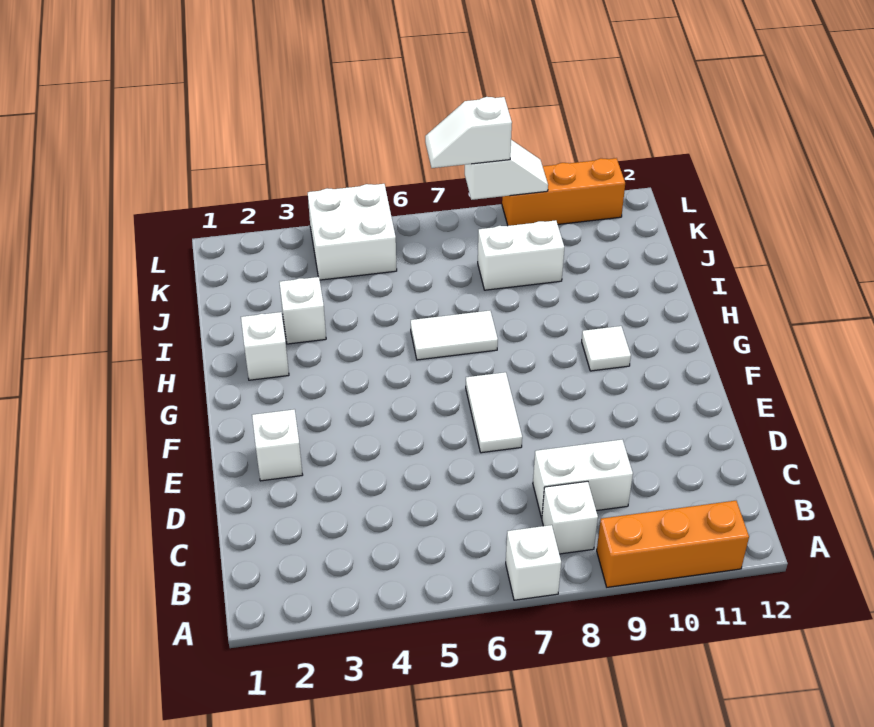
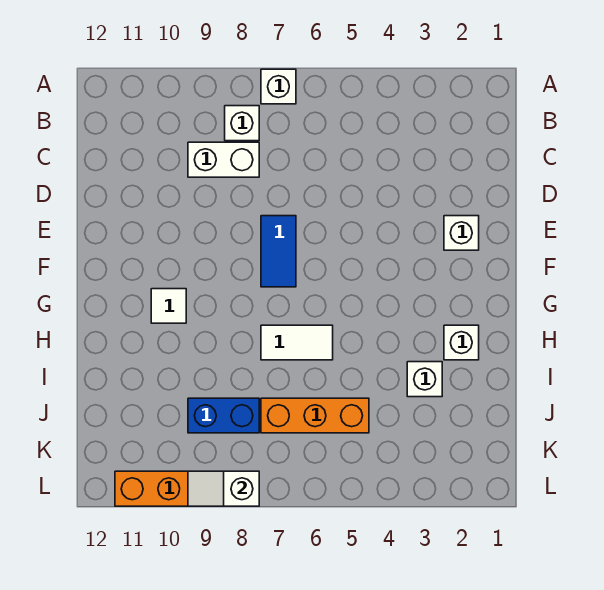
orange brick A9:A11 level 1 -> orange brick J5:J7 level 1
white tile E7:F7 level 1 -> blue tile E7:F7 level 1
white brick J8:J9 level 1 -> blue brick J8:J9 level 1
white brick K4:L5 level 1 -> none
white slope L7:L8 level 3 top 8 -> none

